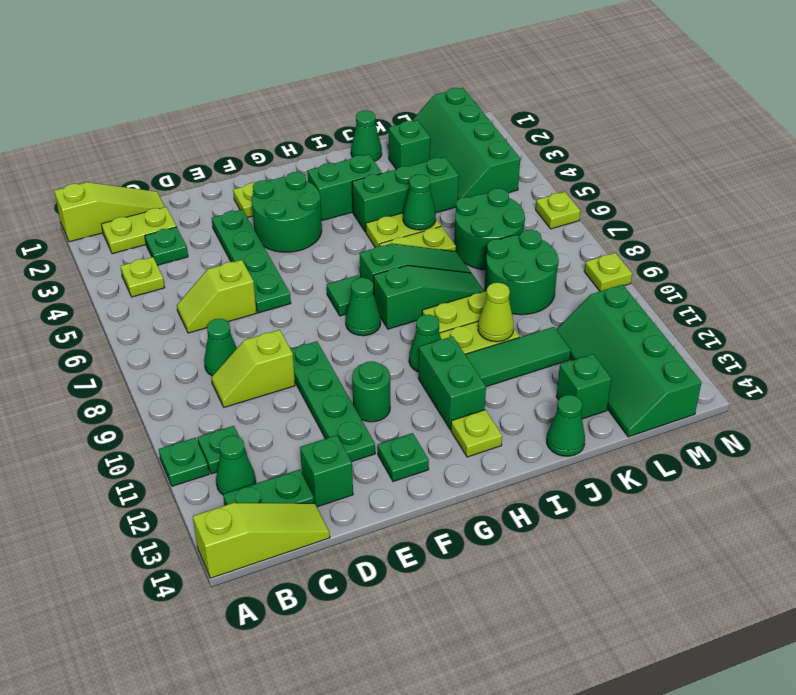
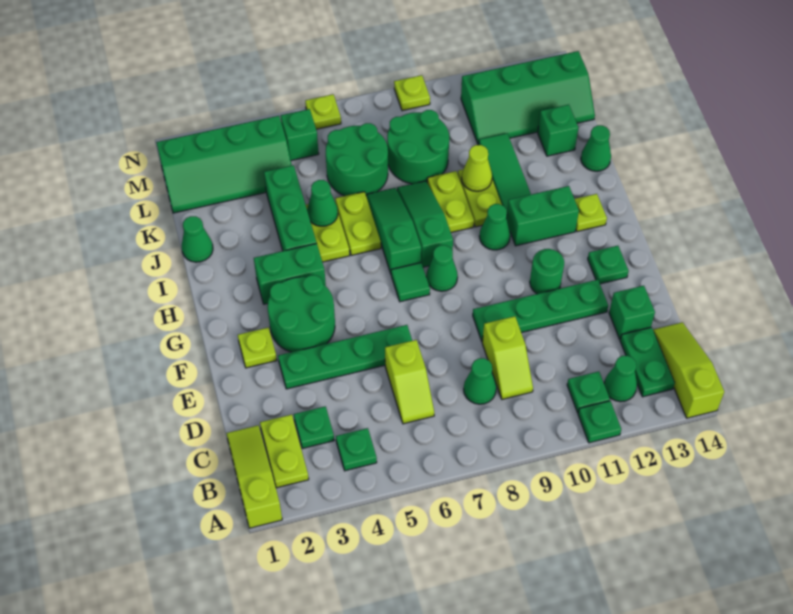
lime plate B4 level 1 -> green plate B4 level 1
green brick H3:I3 level 1 -> green brick H3:H4 level 1
green brick K2 level 1 -> green brick M5 level 1

